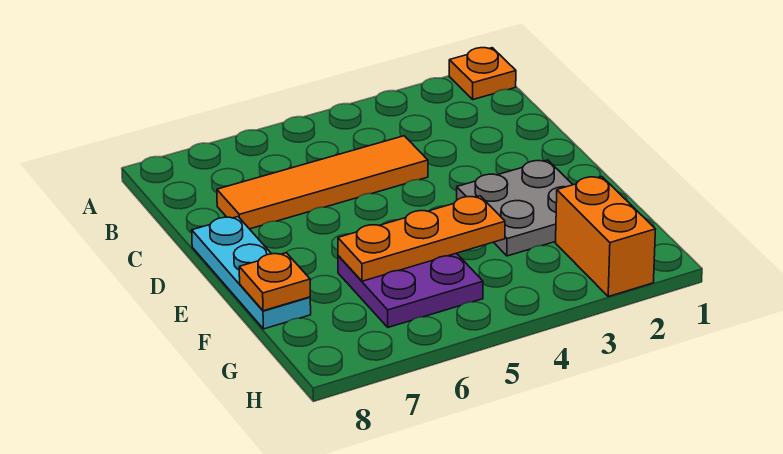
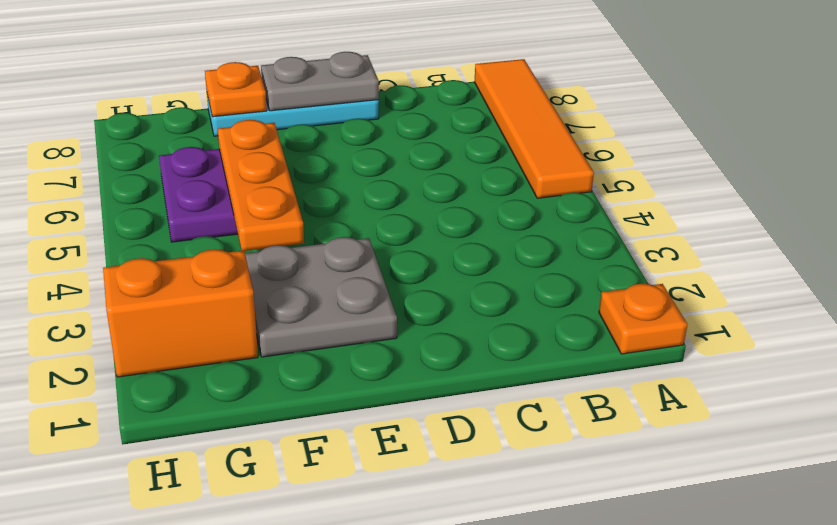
orange tile C4:C7 level 1 -> orange tile A5:A8 level 1
none -> grey plate D8:E8 level 2

